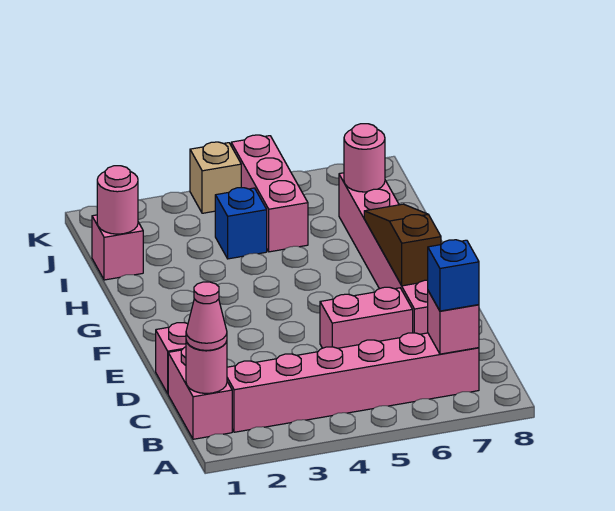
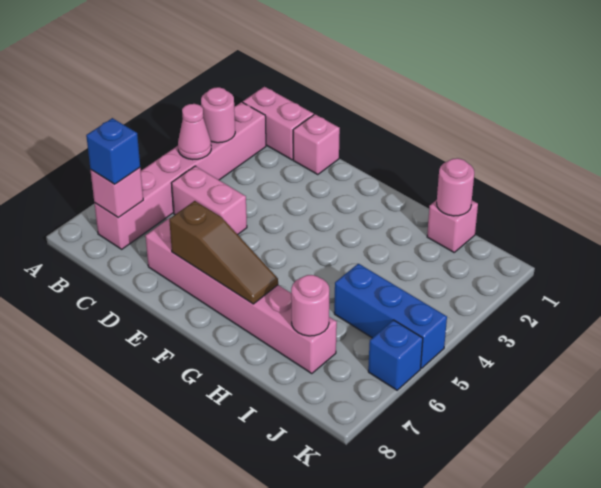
pink round brick B1 level 2 -> pink round brick B3 level 2
pink cone B1 level 3 -> pink cone B4 level 2
pink brick D5:D6 level 1 -> pink brick C5:D5 level 1
blue brick I4 level 1 -> blue brick K6 level 1
pink brick I5:K5 level 1 -> blue brick I5:K5 level 1
tan brick K4 level 1 -> none

